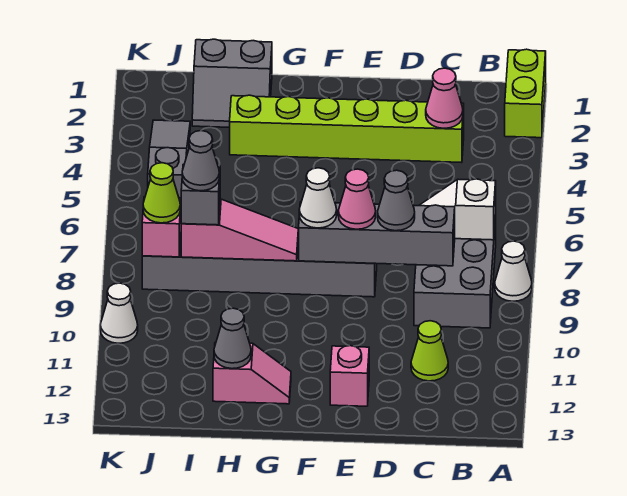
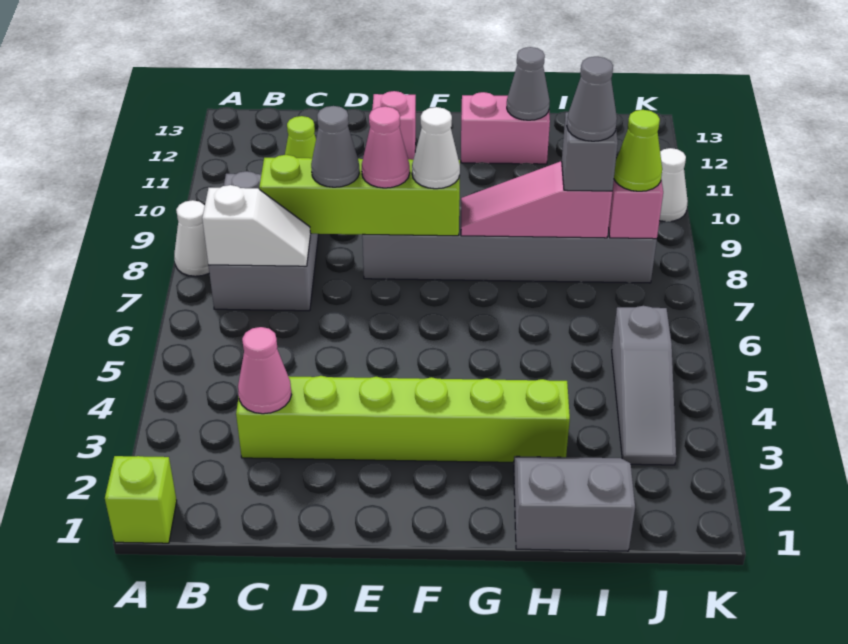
lime brick A1:A2 level 1 -> lime brick A1 level 1
grey brick C8:F8 level 2 -> lime brick C8:F8 level 2
pink slope G12:H12 level 1 top H -> pink brick G12:H12 level 1

